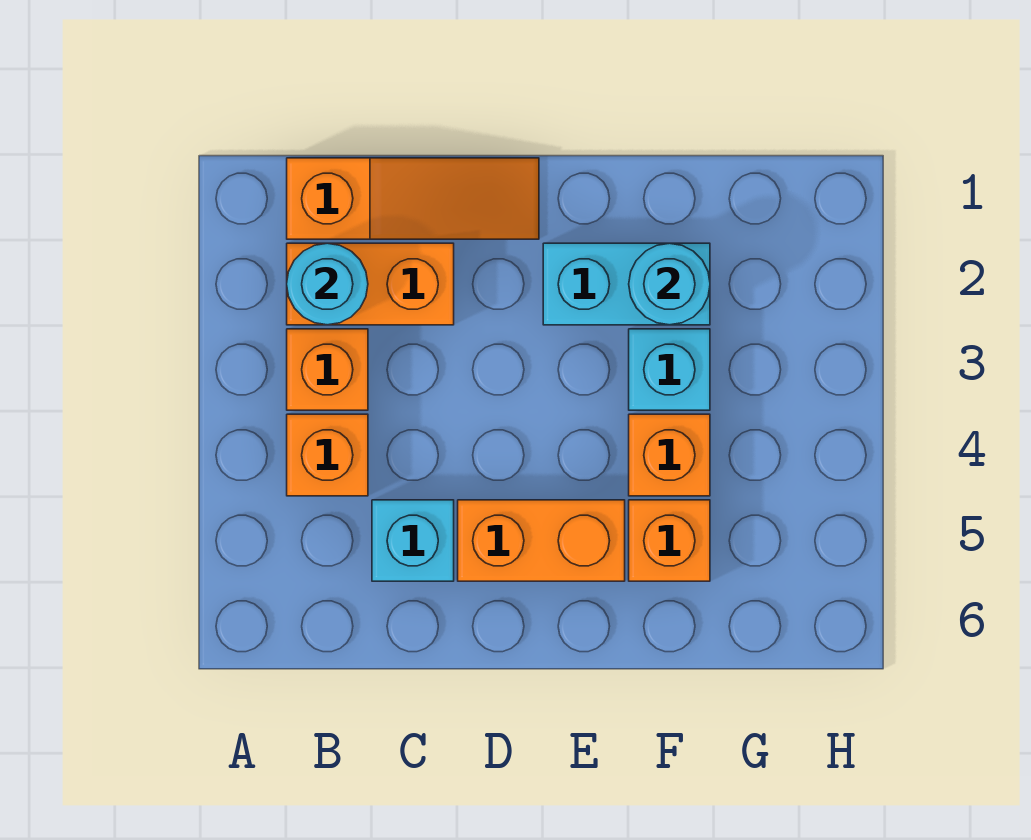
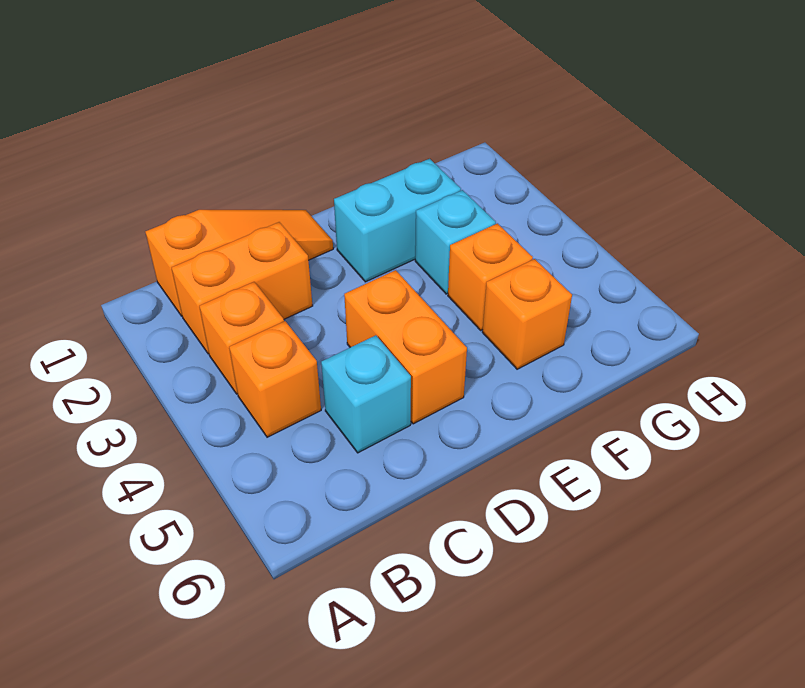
cyan round brick B2 level 2 -> none
orange brick D5:E5 level 1 -> orange brick D4:D5 level 1
cyan round brick F2 level 2 -> none

